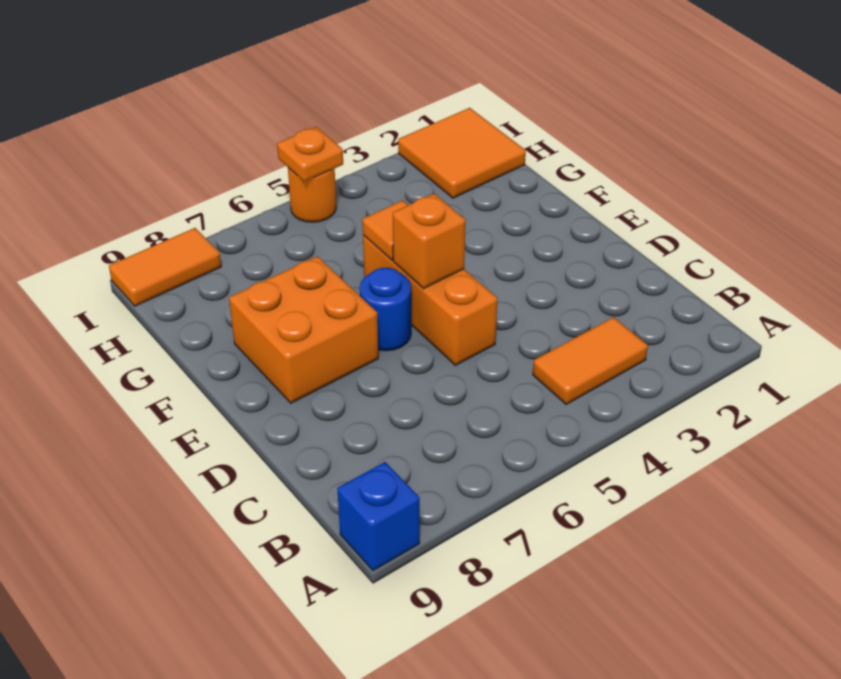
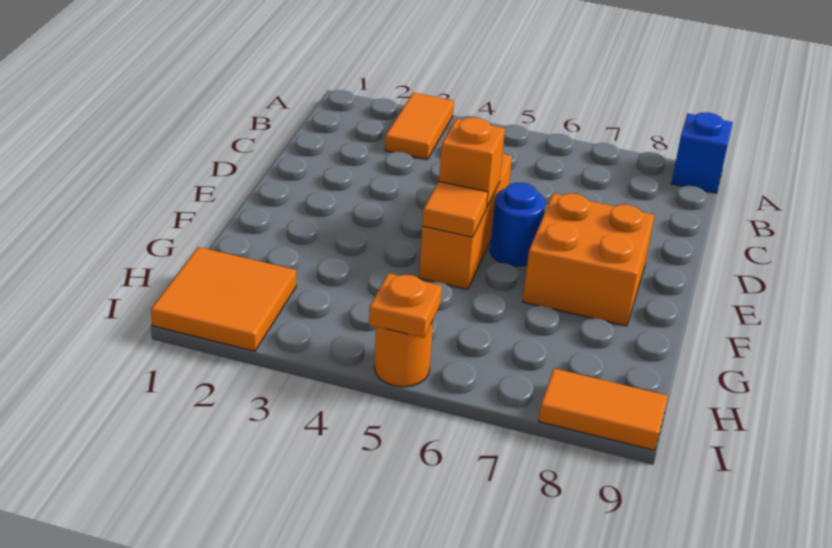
orange tile B3:B4 level 1 -> orange tile A3:B3 level 1

